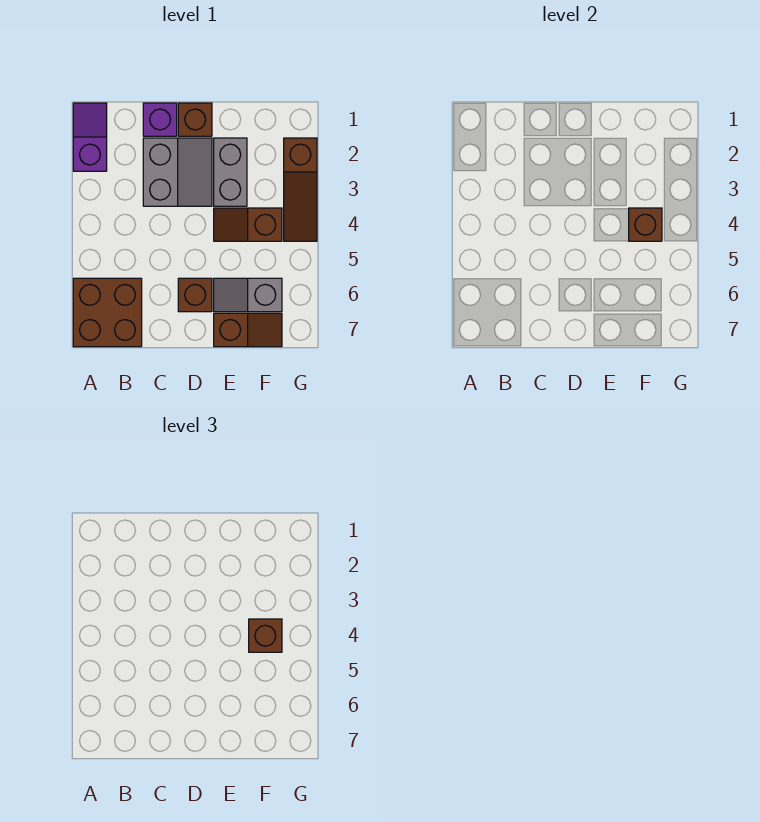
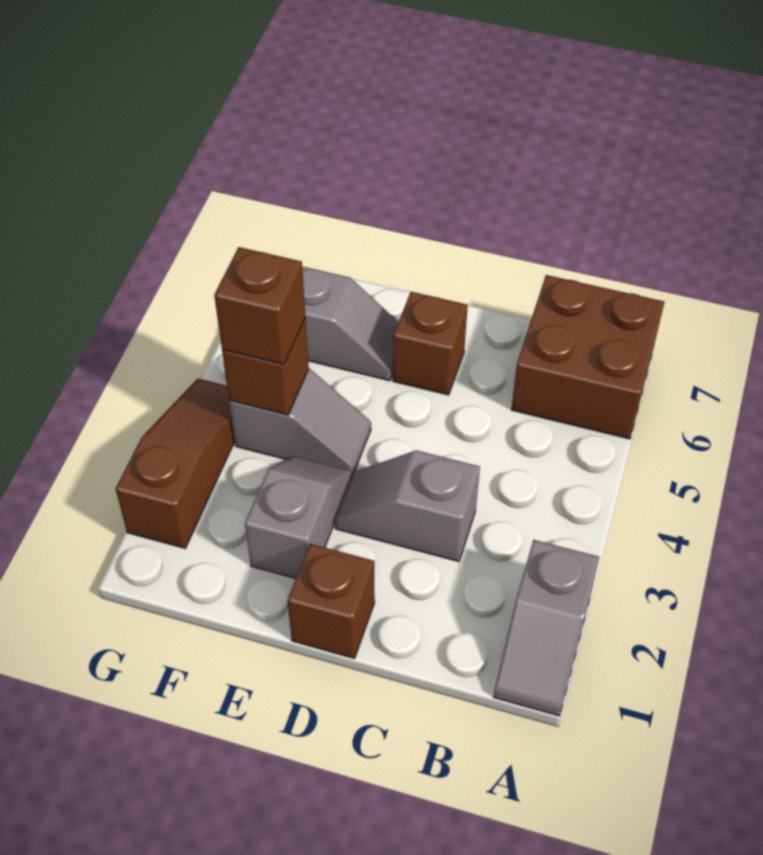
purple slope A1:A2 level 1 top 2 -> grey slope A1:A2 level 1 top 2
purple brick C1 level 1 -> none
grey slope C2:D3 level 1 top C -> grey slope C3:D3 level 1 top C
grey brick E2:E3 level 1 -> grey slope E2:E3 level 1 top 2
brown slope E4:F4 level 1 top F -> grey slope E4:F4 level 1 top F
brown slope E7:F7 level 1 top E -> none

